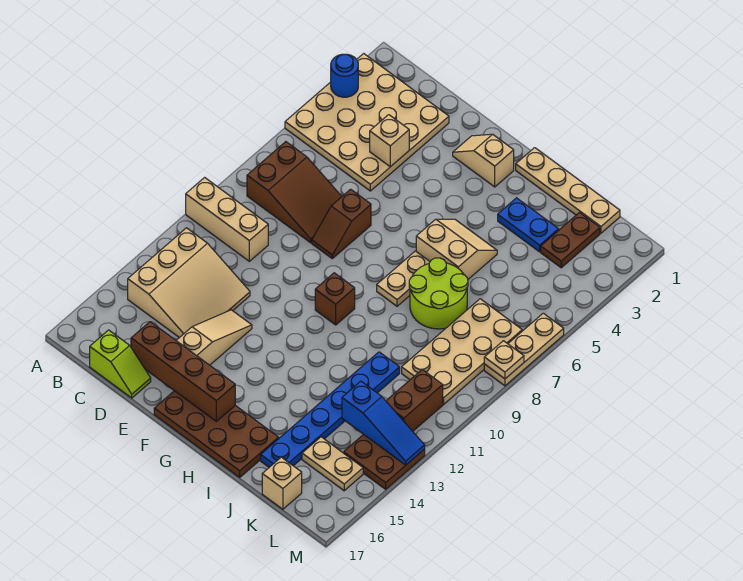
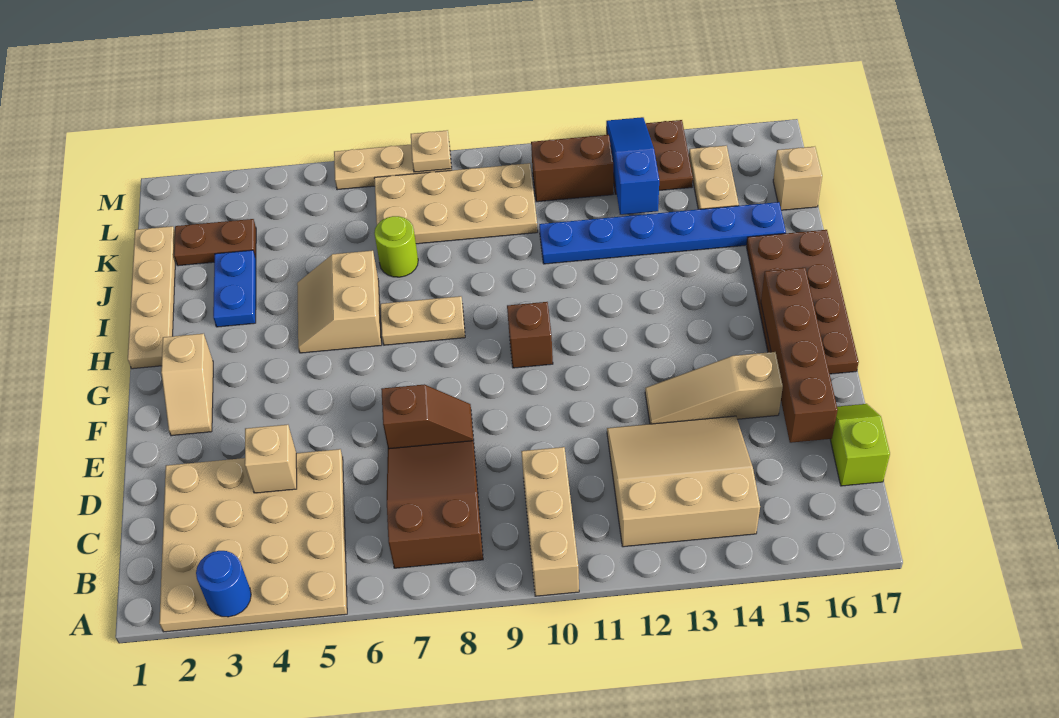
lime round brick I7:J8 level 1 -> lime round brick J7 level 1

